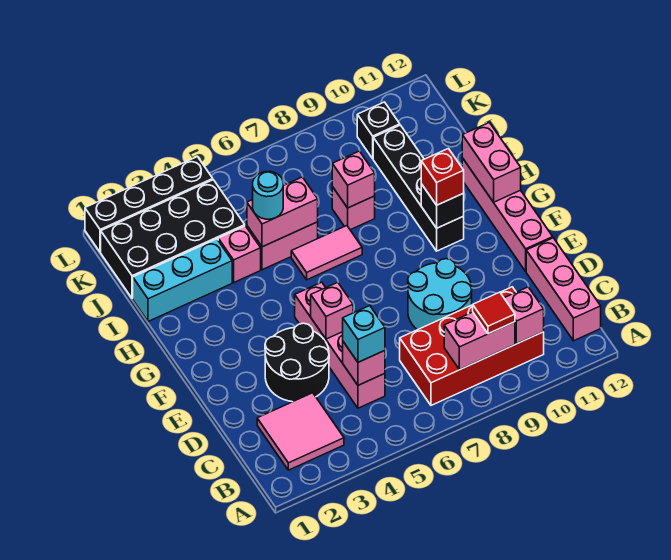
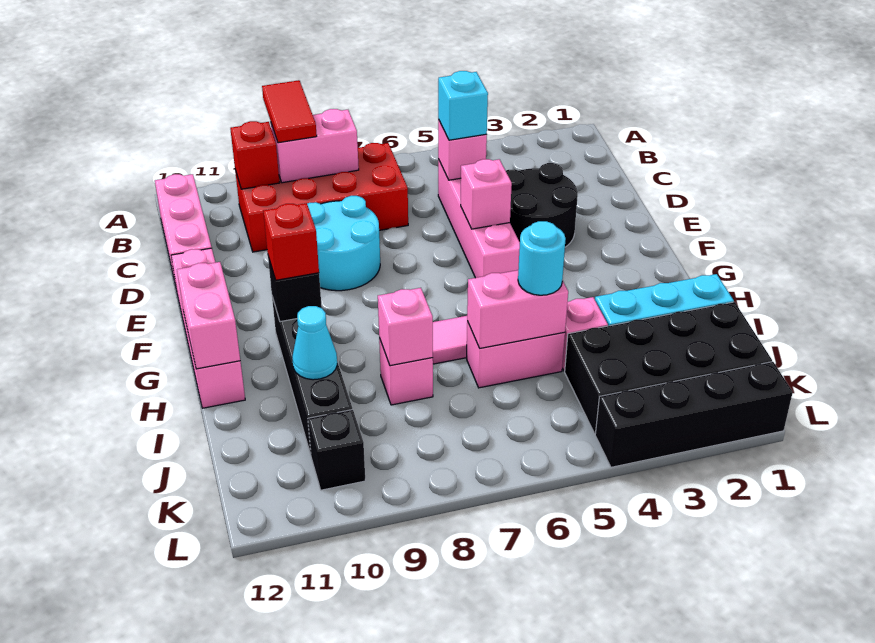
pink tile B2:C3 level 1 -> none
red tile B9 level 3 -> red tile A9:B9 level 3
pink brick B10 level 2 -> red brick B10 level 2
none -> cyan cone I10 level 2

